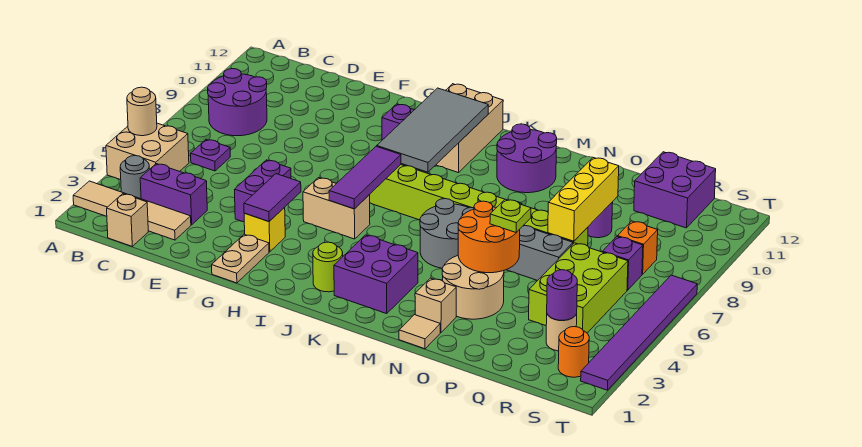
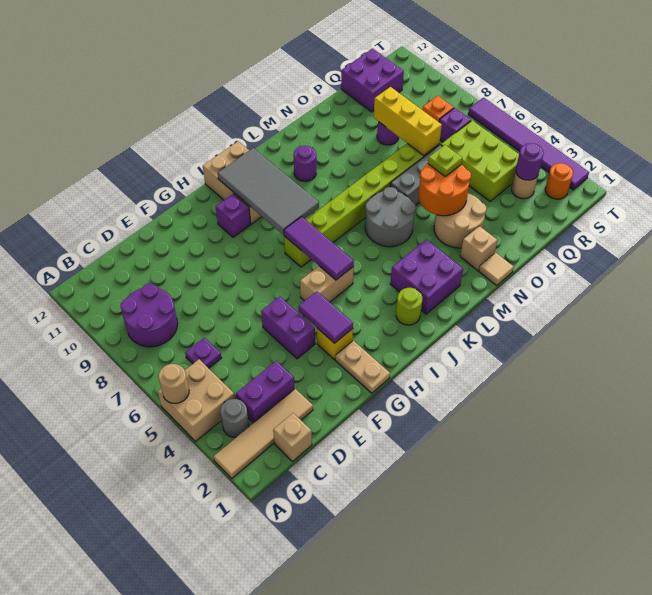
purple round brick L10:M11 level 1 -> purple round brick L10 level 1

